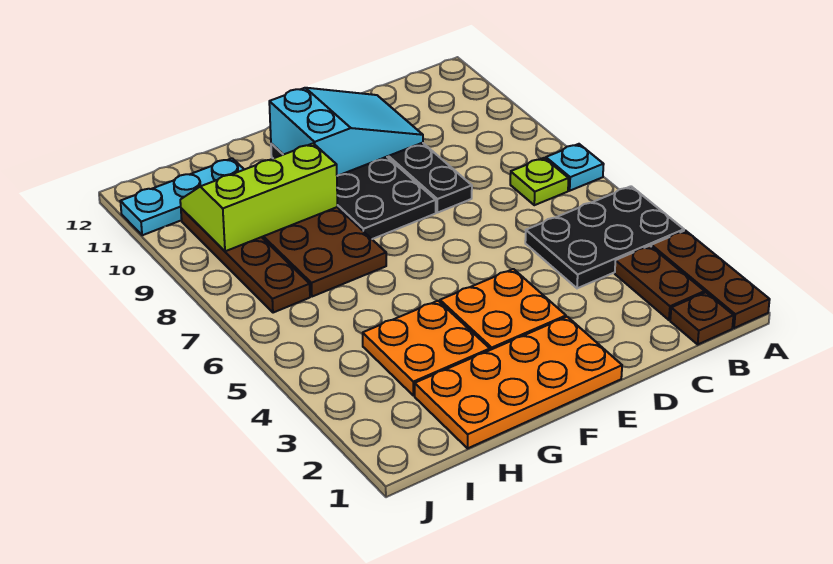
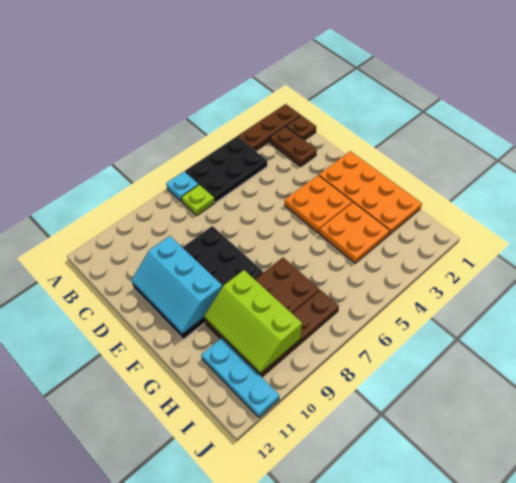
black plate A4:C5 level 1 -> black plate A4:B6 level 1
brown plate B2:B3 level 1 -> brown plate B2:C2 level 1
cyan slope D10:F11 level 2 top F -> cyan slope D10:F11 level 2 top 10

